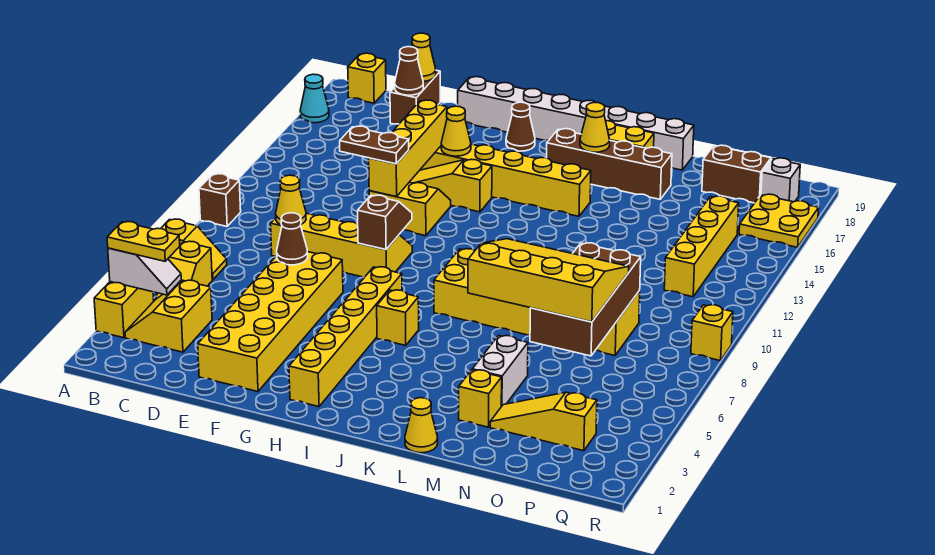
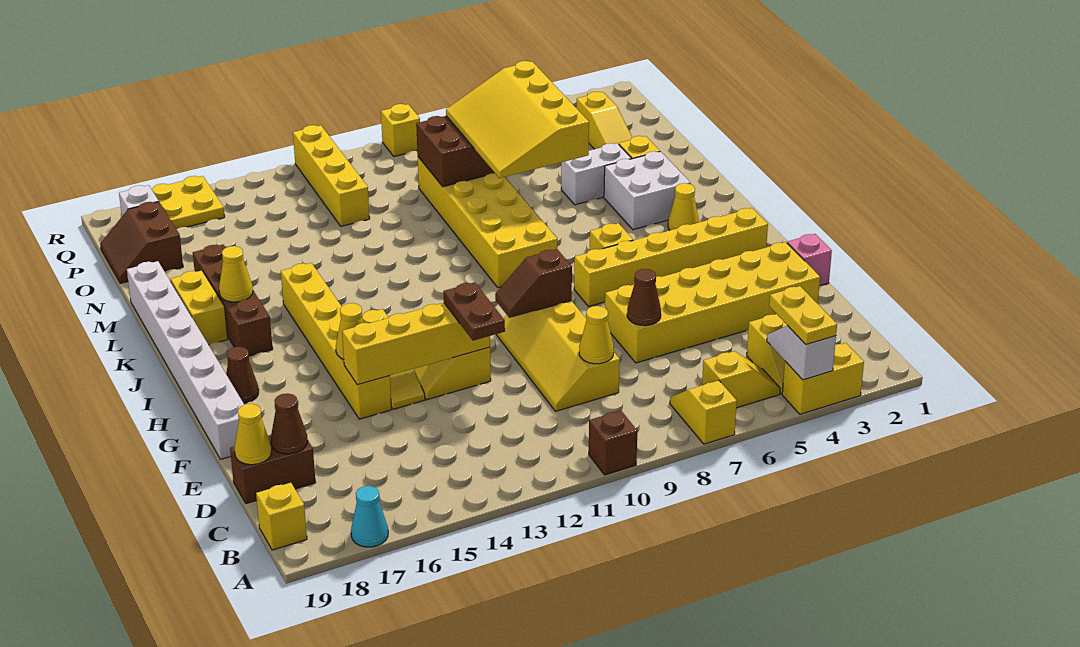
none -> pink brick F1 level 1
none -> white brick K3:L4 level 1
yellow cone L1 level 1 -> yellow cone J3 level 1
yellow brick P12:P15 level 1 -> yellow brick O12:R12 level 1

